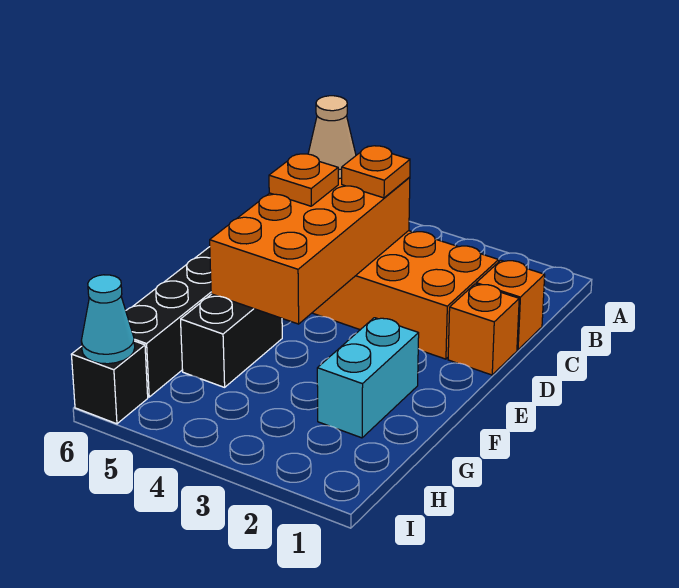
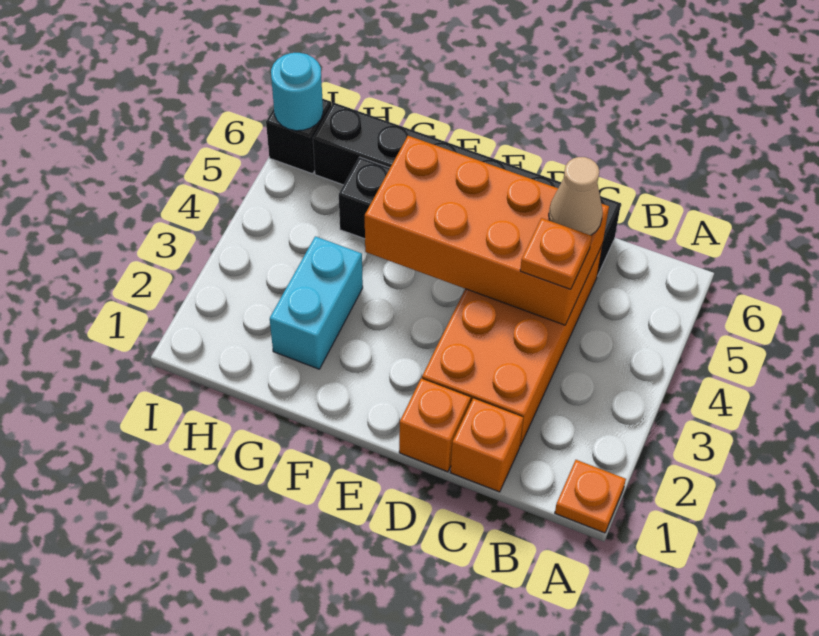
orange plate D5 level 3 -> orange plate A1 level 1
cyan brick F2:G2 level 1 -> cyan brick G2:G3 level 1
cyan cone I6 level 2 -> cyan round brick I6 level 2

